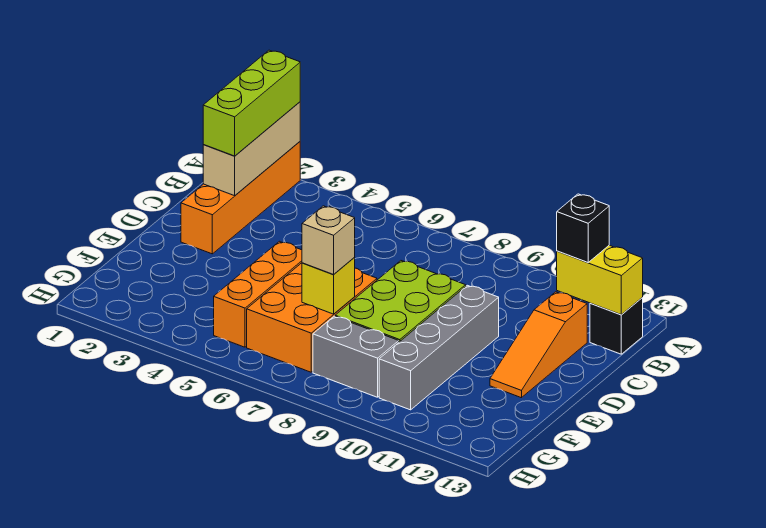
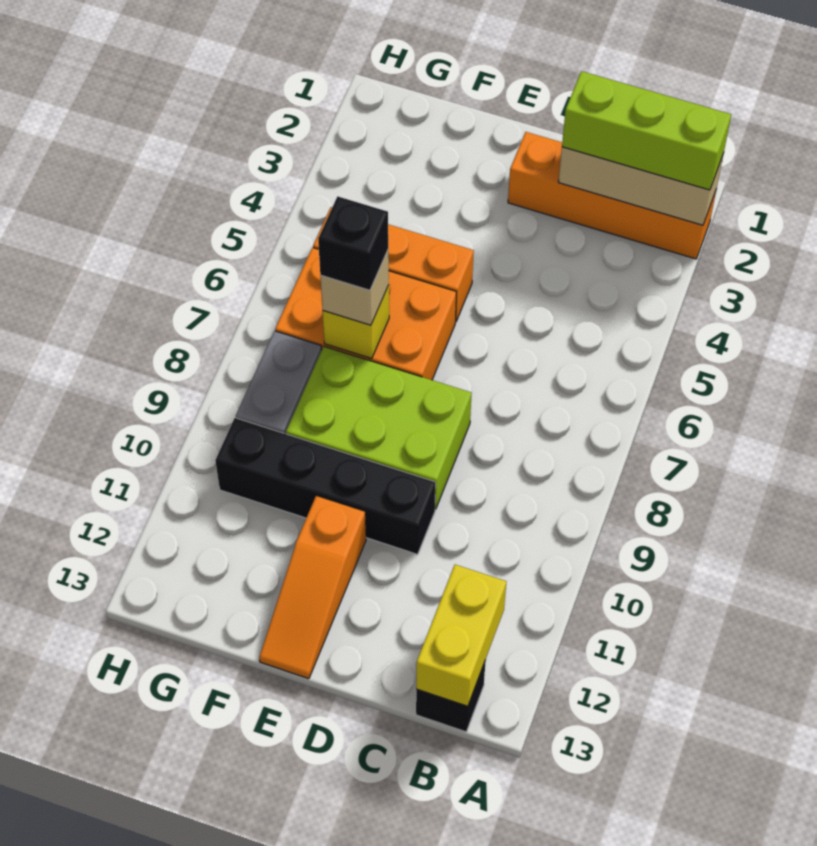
black brick B12 level 3 -> black brick F7 level 4
orange slope C12:E12 level 1 top C -> orange slope E11:E13 level 1 top 11
grey brick D10:G10 level 1 -> black brick D10:G10 level 1

